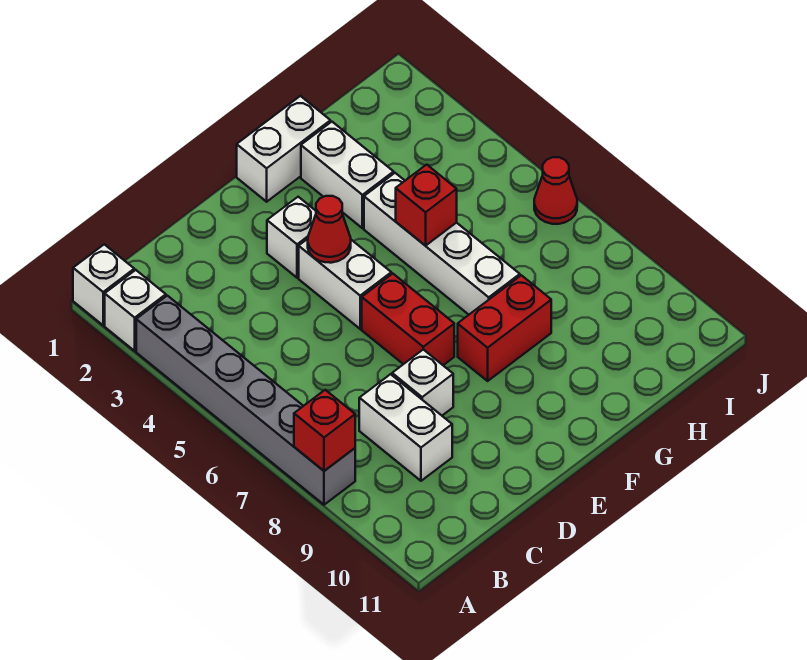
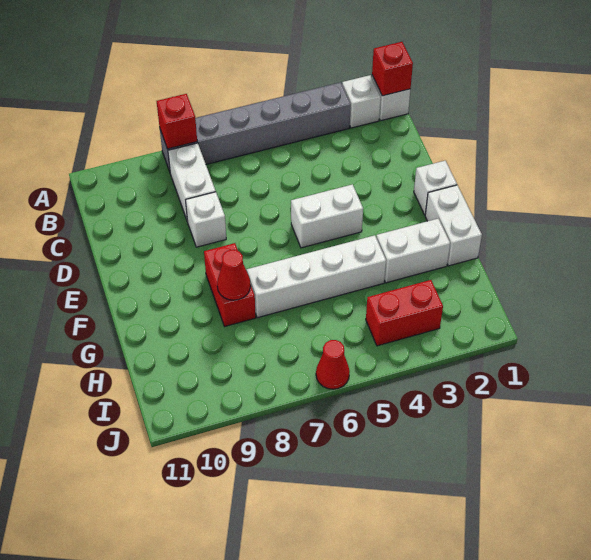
white brick C8:C9 level 1 -> white brick B8:C8 level 1
white brick E3 level 1 -> white brick E1 level 1
red cone E4 level 2 -> red cone G8 level 2
red brick E6:E7 level 1 -> red brick I3:I4 level 1
red brick G5 level 2 -> red brick A1 level 2

